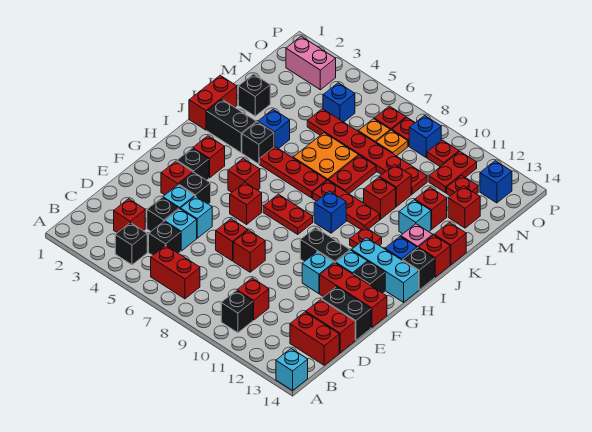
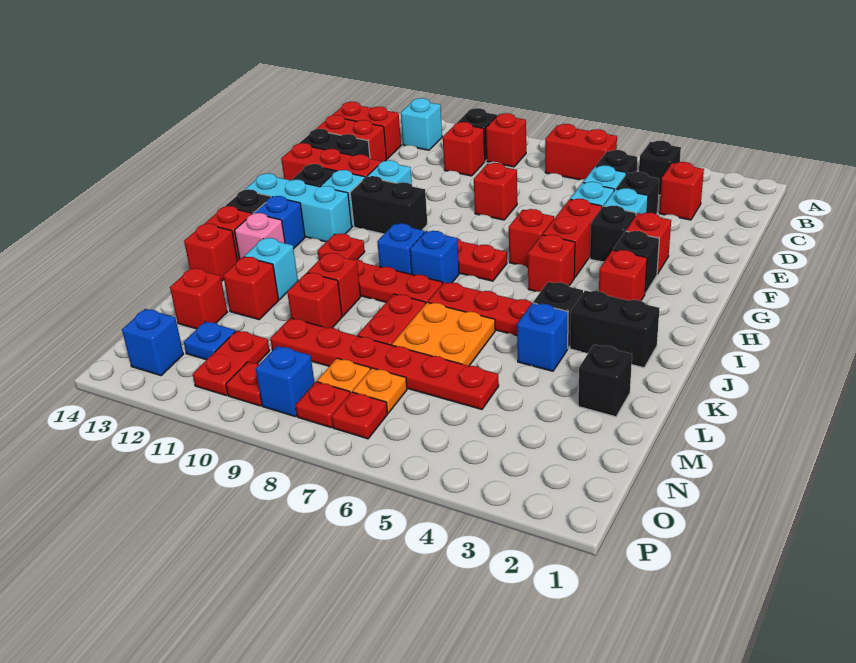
cyan brick A14 level 1 -> cyan brick B12 level 1
red brick E7 level 1 -> red brick B9 level 1
red brick J1:K1 level 1 -> red brick F5:G5 level 1
blue brick N5 level 1 -> blue brick I8 level 1
red plate N12 level 1 -> blue plate N12 level 1
pink brick O2:O3 level 1 -> none

